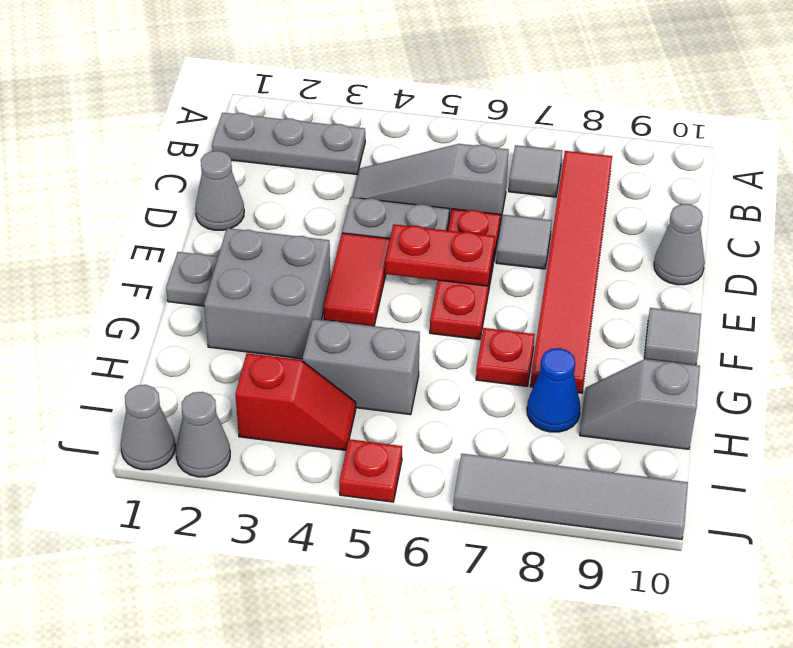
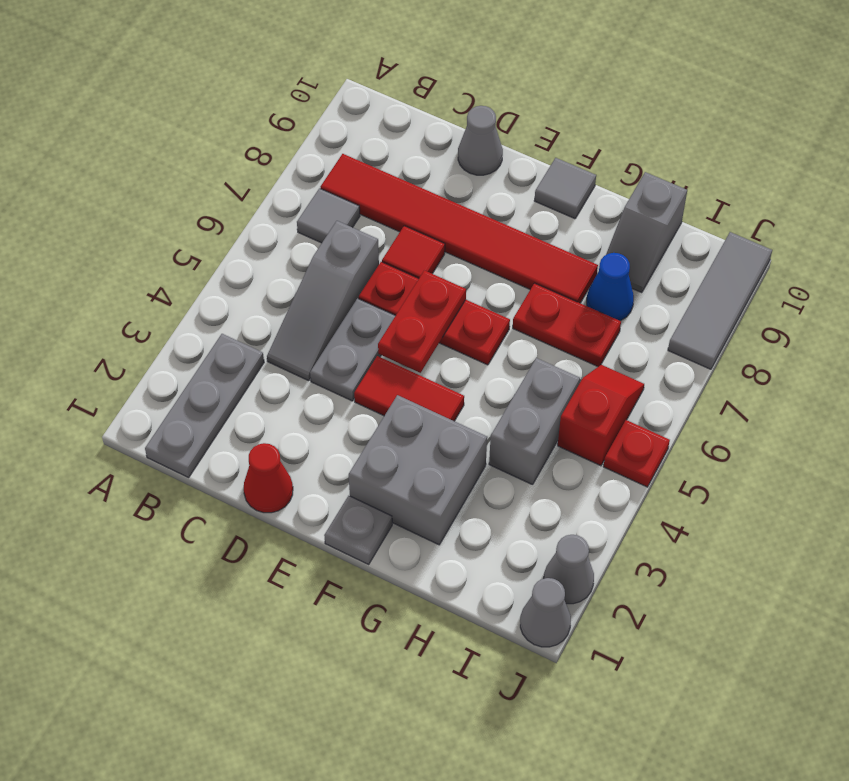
grey cone D1 level 1 -> red cone D1 level 1
grey tile D7 level 1 -> red tile D7 level 1
red plate G7 level 1 -> red plate G7:H7 level 1
red slope I3:I4 level 1 top 3 -> red slope I5:I6 level 1 top 5
grey tile J7:J10 level 1 -> grey tile J8:J10 level 1

